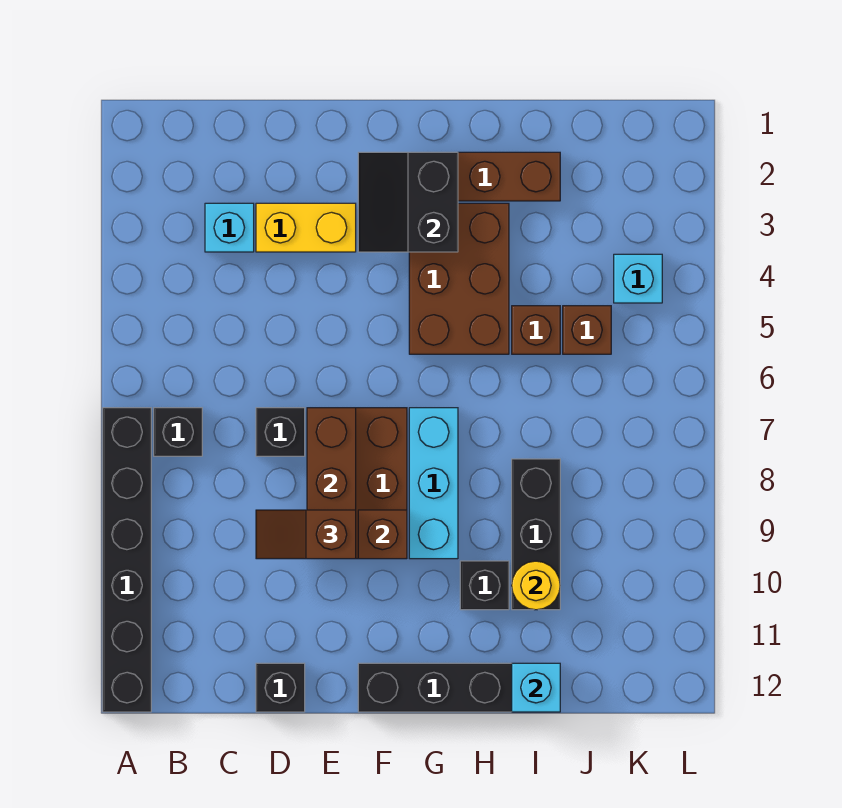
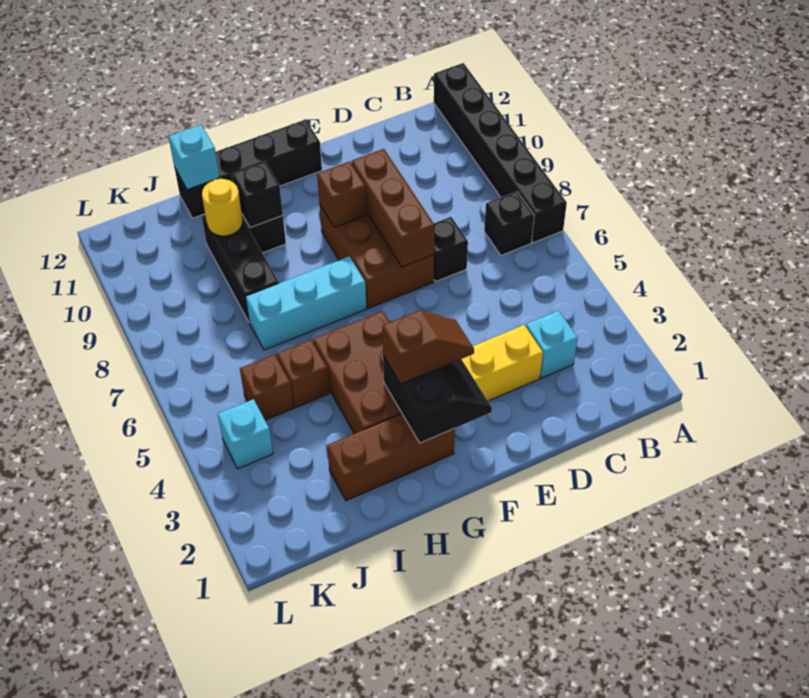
brown slope D9:E9 level 3 top E -> brown slope F3:G3 level 3 top G
black brick D12 level 1 -> black brick H10 level 2
cyan brick G7:G9 level 1 -> cyan brick G7:I7 level 1

